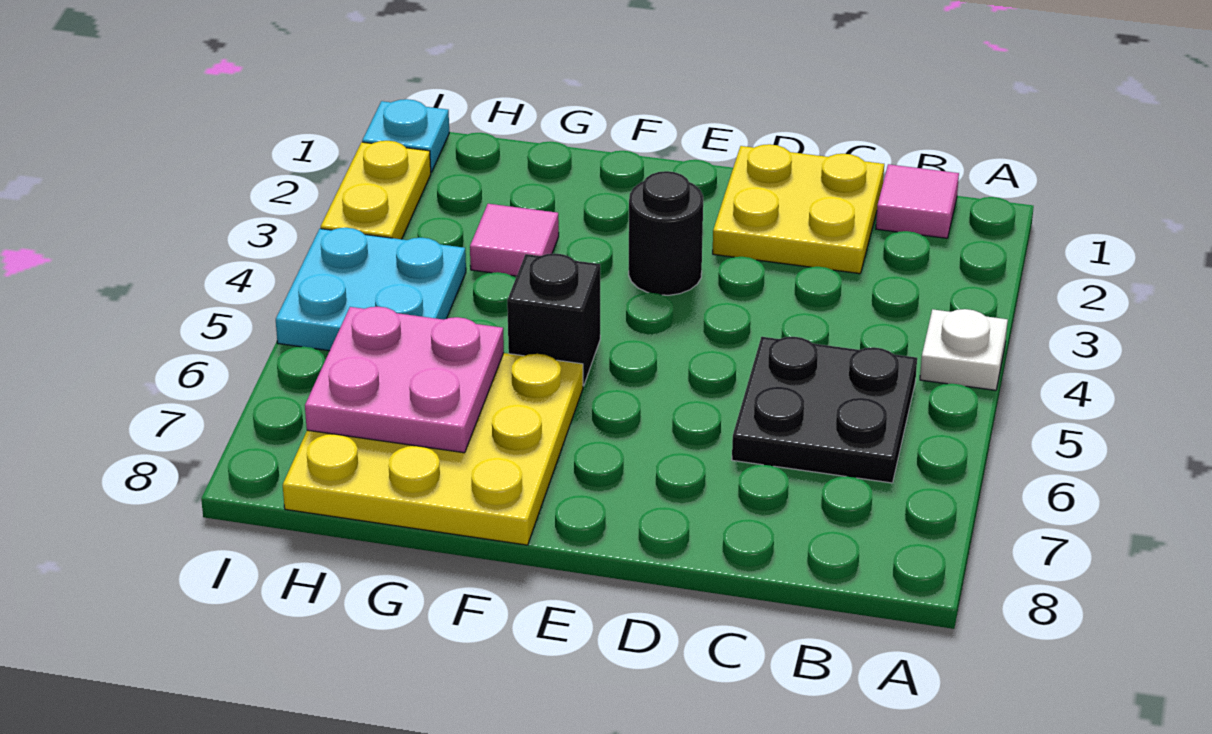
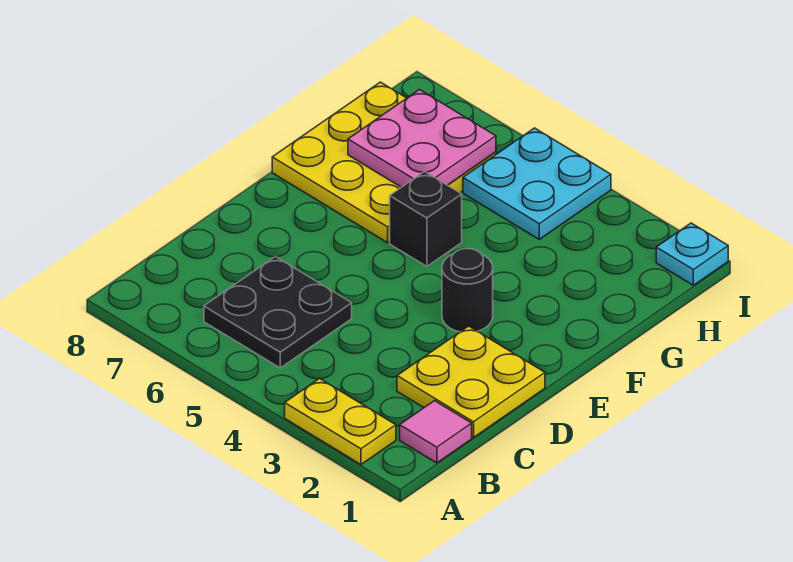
white plate A4 level 1 -> none
pink tile G3 level 1 -> none
yellow plate I2:I3 level 1 -> yellow plate A2:A3 level 1

